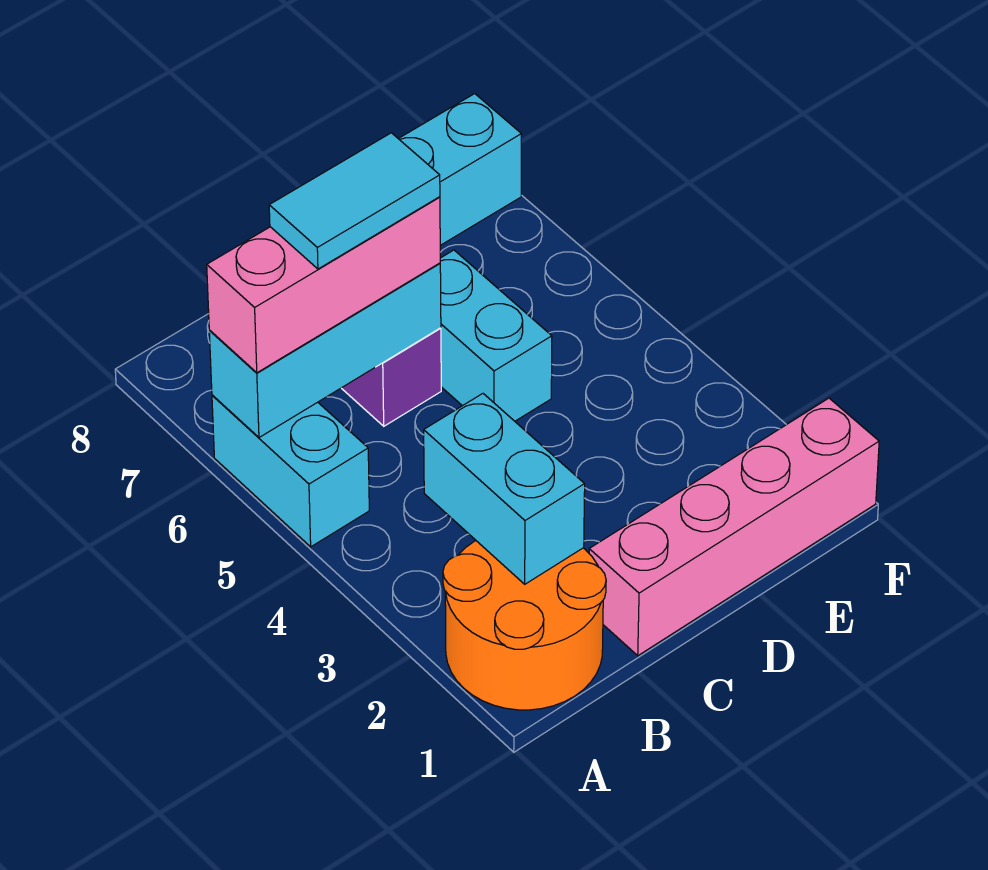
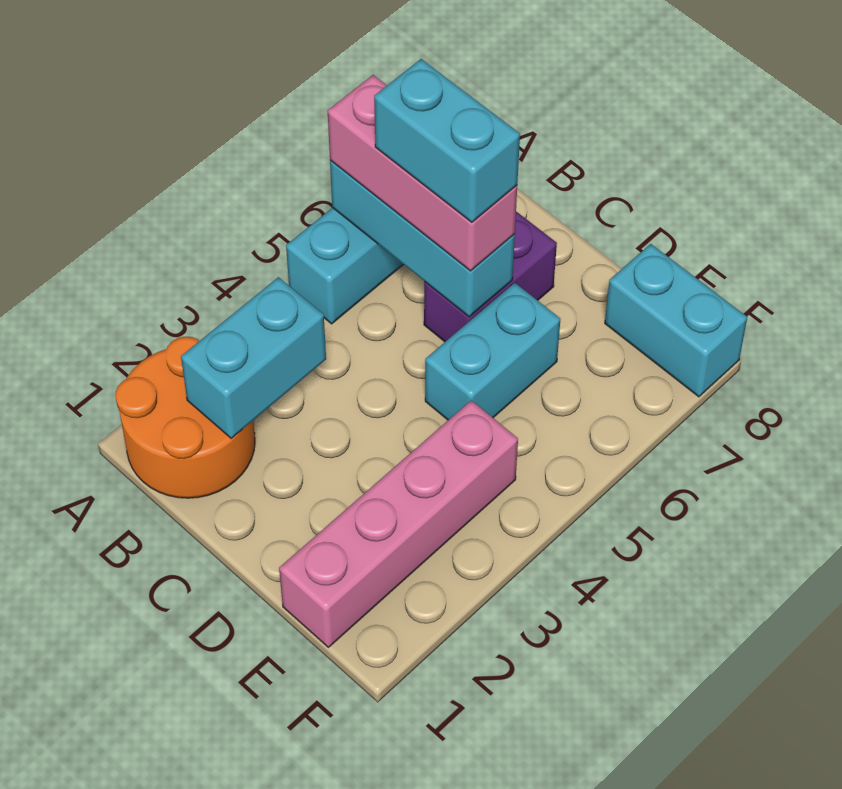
cyan tile B6:C6 level 4 -> cyan brick B6:C6 level 4
pink brick C1:F1 level 1 -> pink brick E1:E4 level 1

